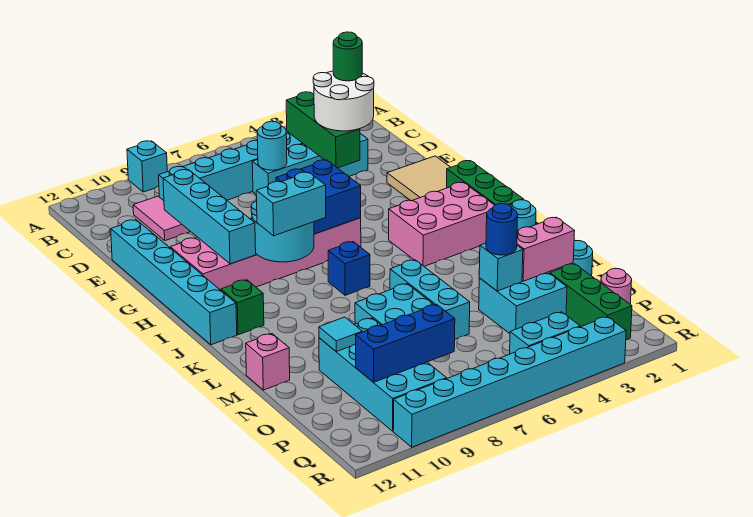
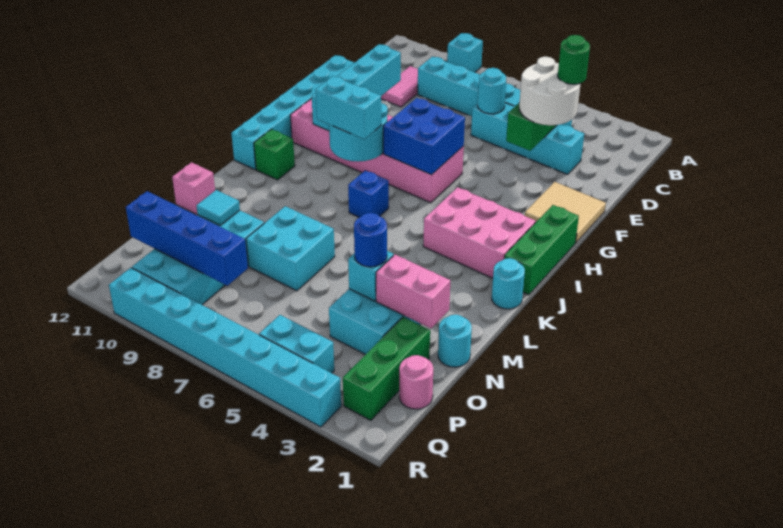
cyan brick L6:N6 level 1 -> none
blue brick P8:P10 level 2 -> blue brick P8:P11 level 2

